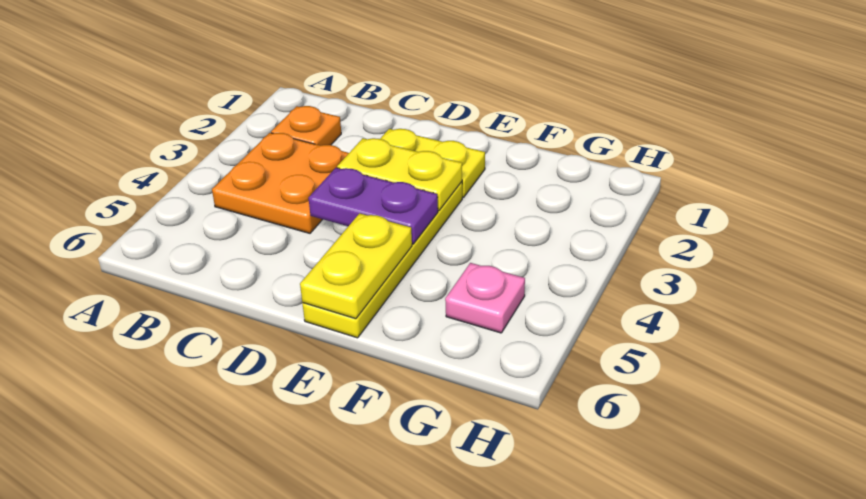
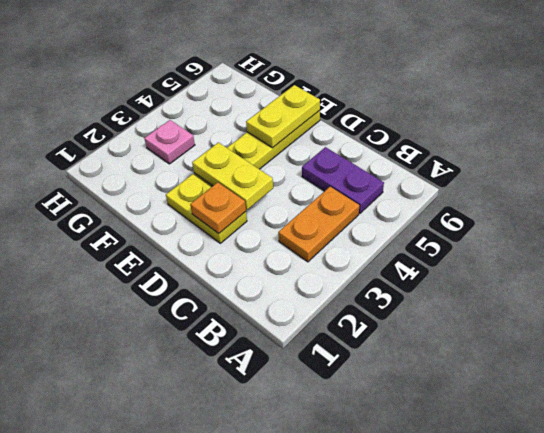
orange plate B2 level 1 -> orange plate D2 level 2
orange plate B3:C4 level 1 -> orange plate B3:B4 level 1
purple plate D4:E4 level 2 -> purple plate B5:C5 level 1
pink plate G5 level 1 -> pink plate G3 level 1

